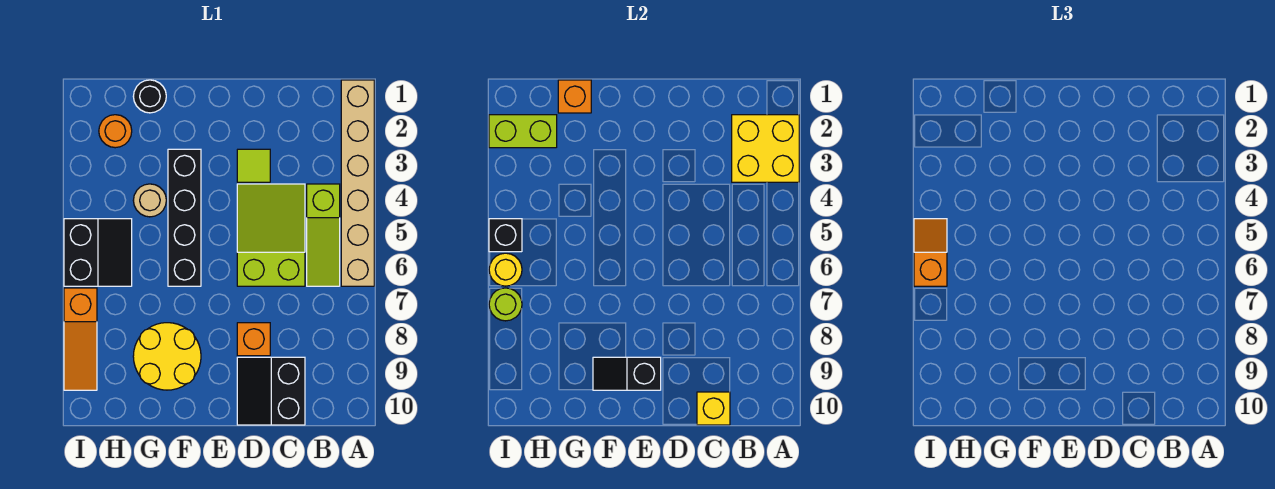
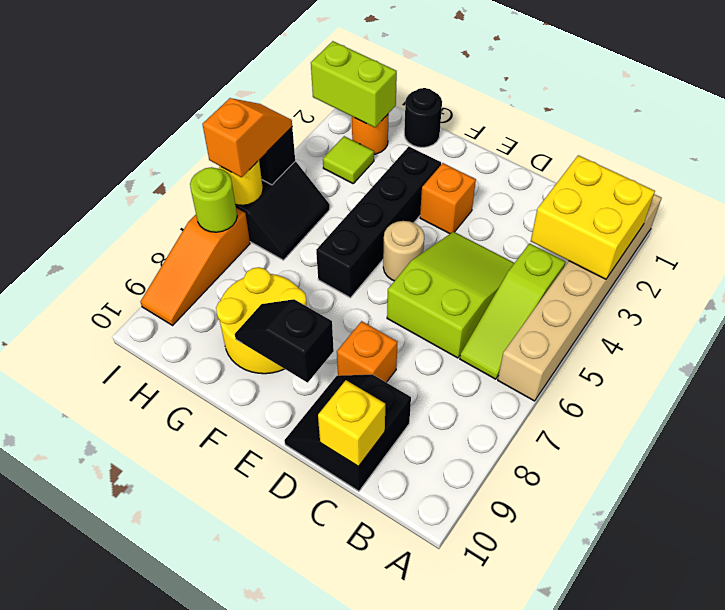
lime tile D3 level 1 -> lime tile H3 level 1
orange brick G1 level 2 -> orange brick E3 level 1
tan round brick G4 level 1 -> tan round brick E5 level 1

